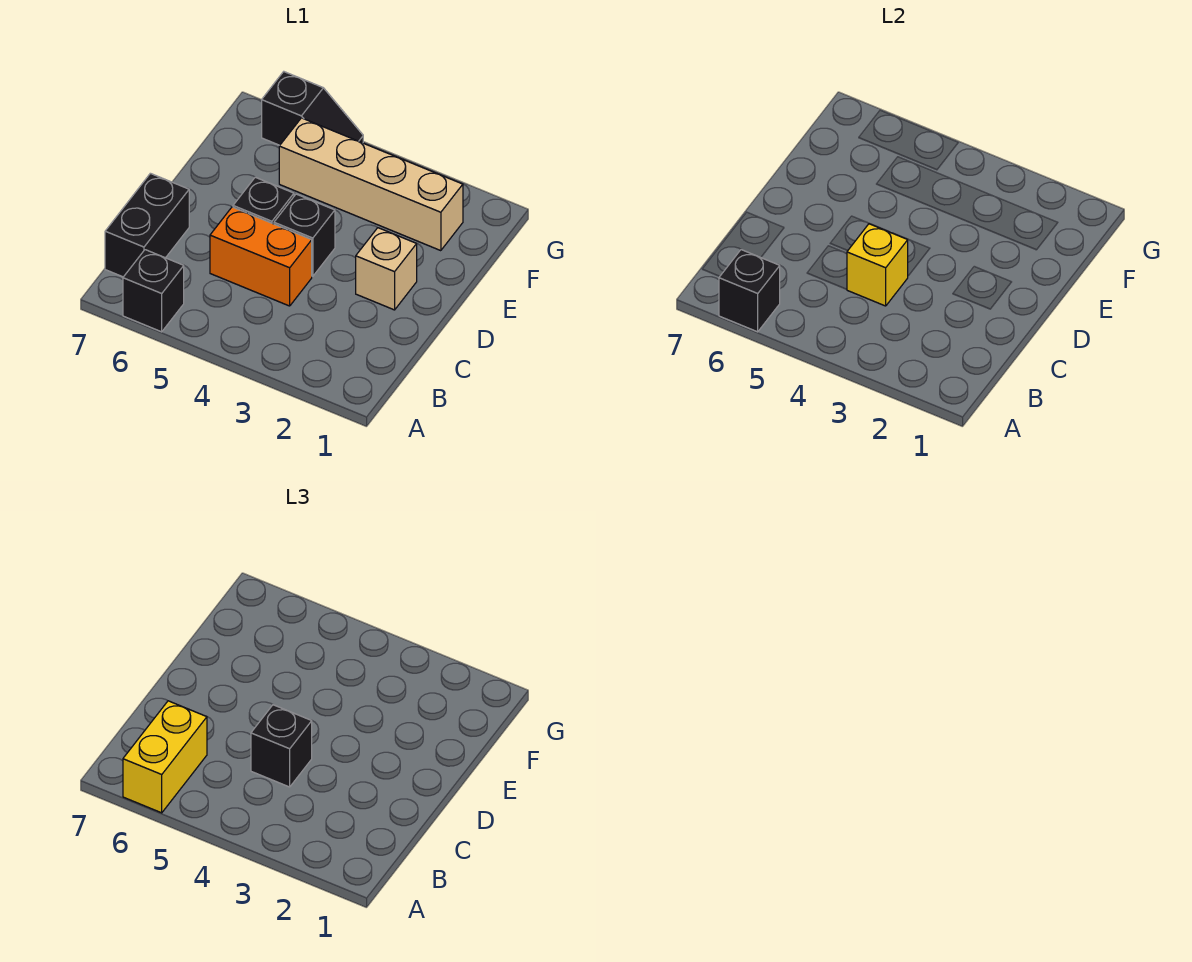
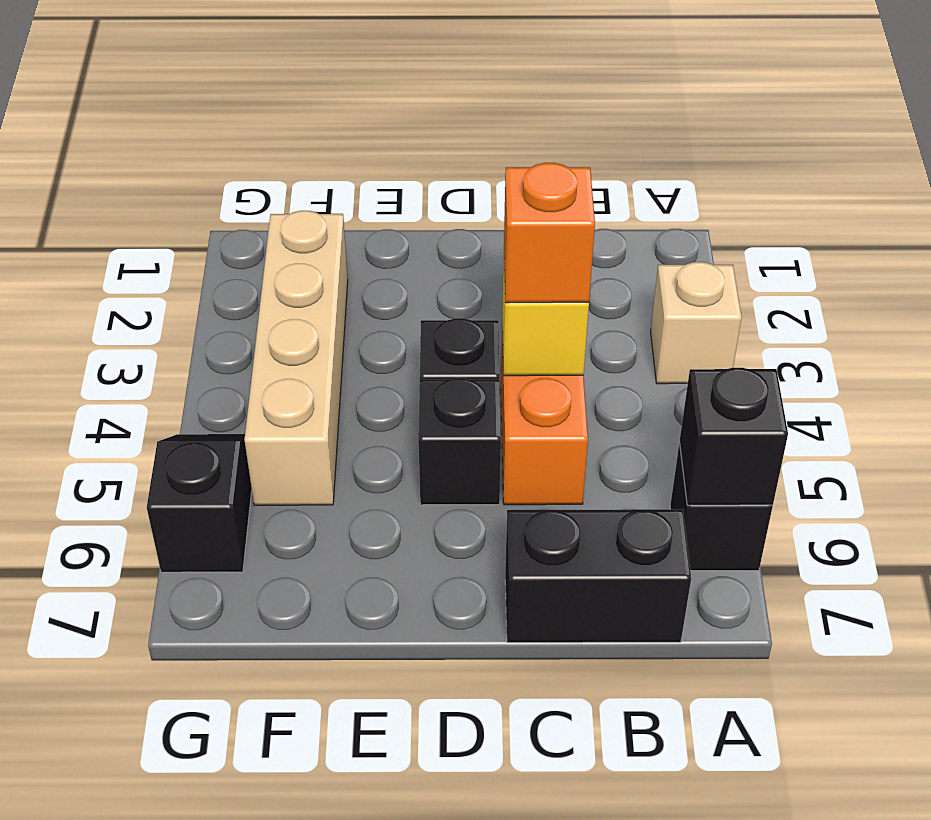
yellow brick A6:B6 level 3 -> none
black brick C4 level 3 -> orange brick C4 level 3
tan brick D2 level 1 -> tan brick A3 level 1

